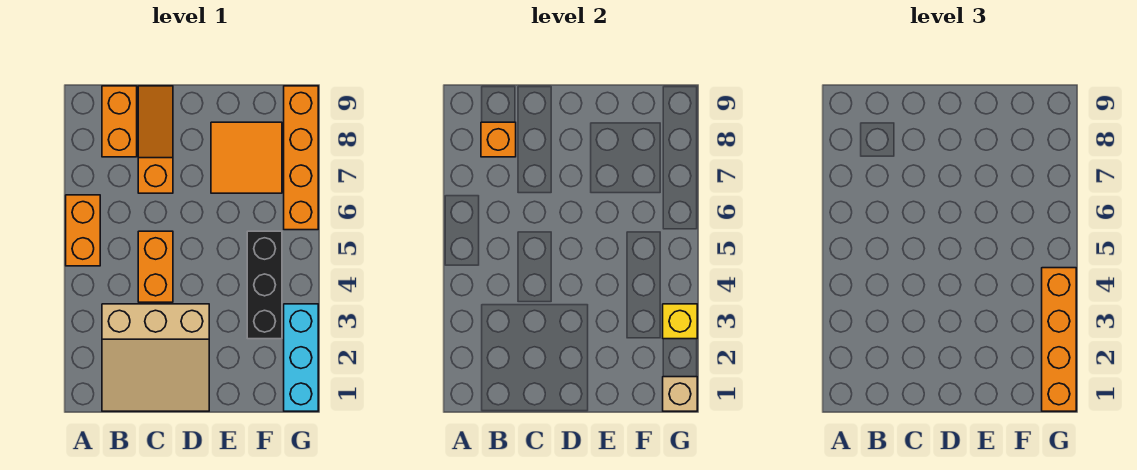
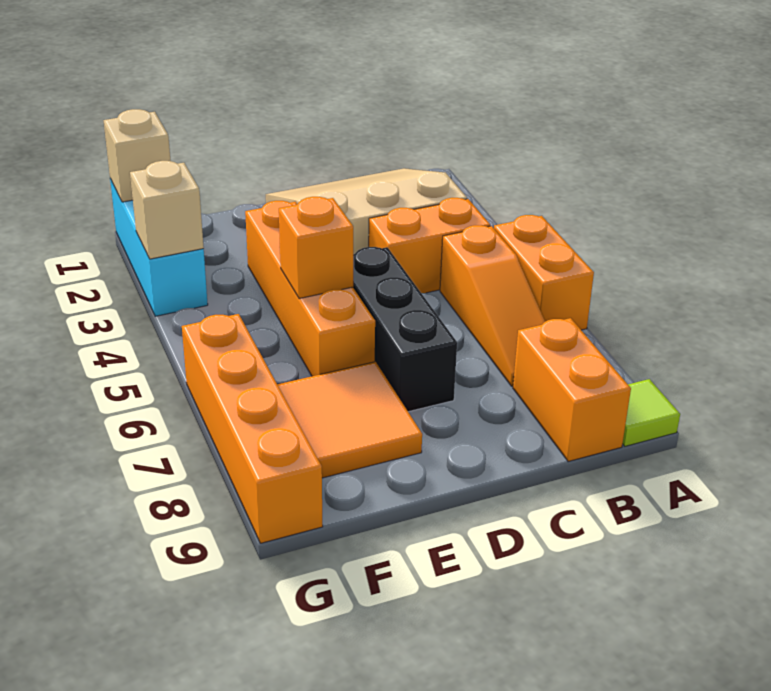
none -> lime tile A9 level 1
orange brick B8 level 2 -> orange brick E5 level 2
orange brick C4:C5 level 1 -> orange brick B4:C4 level 1
orange slope C7:C9 level 1 top 7 -> orange slope B5:B7 level 1 top 5
black brick F3:F5 level 1 -> black brick D5:D7 level 1
orange brick G1:G4 level 3 -> orange brick E3:E6 level 1
yellow brick G3 level 2 -> tan brick G3 level 2

